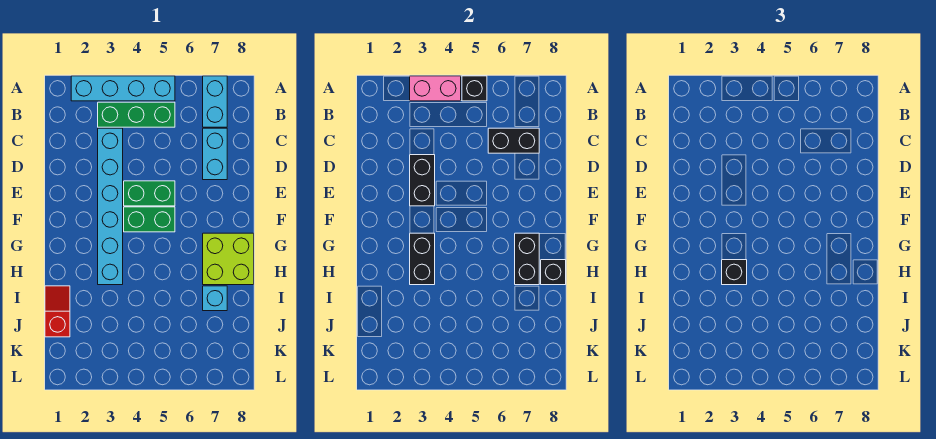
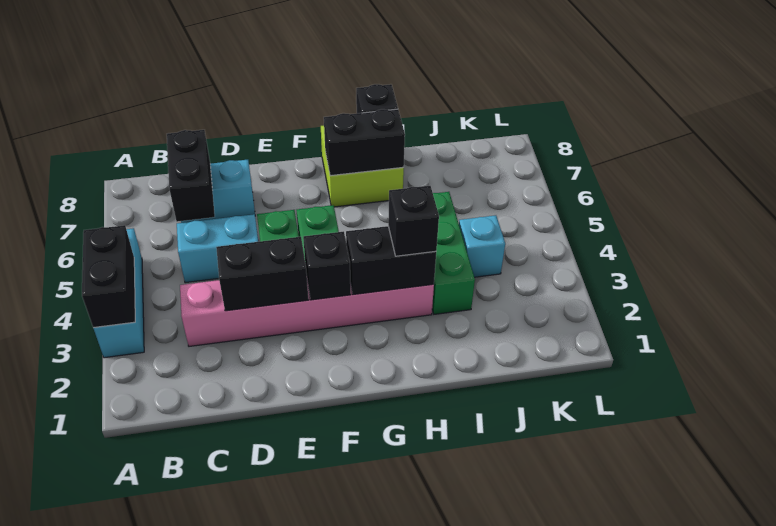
cyan brick A2:A5 level 1 -> cyan brick A3:A5 level 1
pink brick A3:A4 level 2 -> black brick A3:A4 level 2
black brick A5 level 2 -> black brick F3 level 2
cyan brick A7:B7 level 1 -> cyan brick C5:D5 level 1
green brick B3:B5 level 1 -> green brick I3:I5 level 1
cyan brick C3:H3 level 1 -> pink brick C3:H3 level 1
red slope I1:J1 level 1 top J -> none
cyan brick I7 level 1 -> cyan brick J4 level 1

